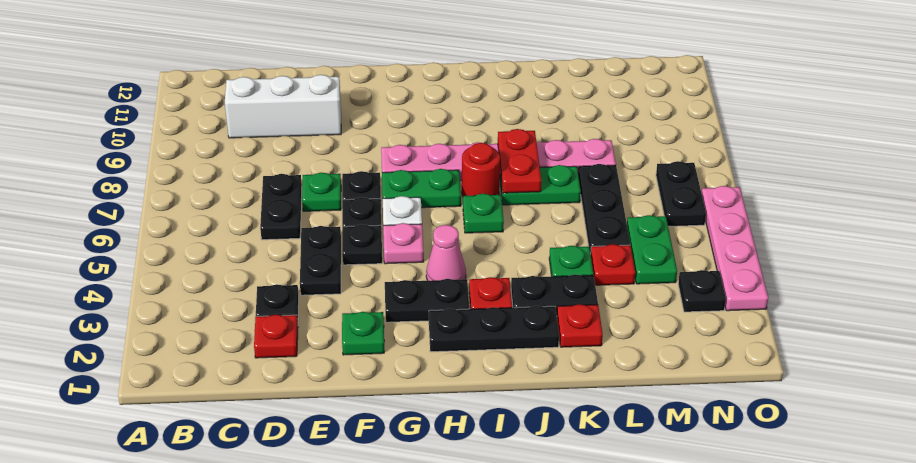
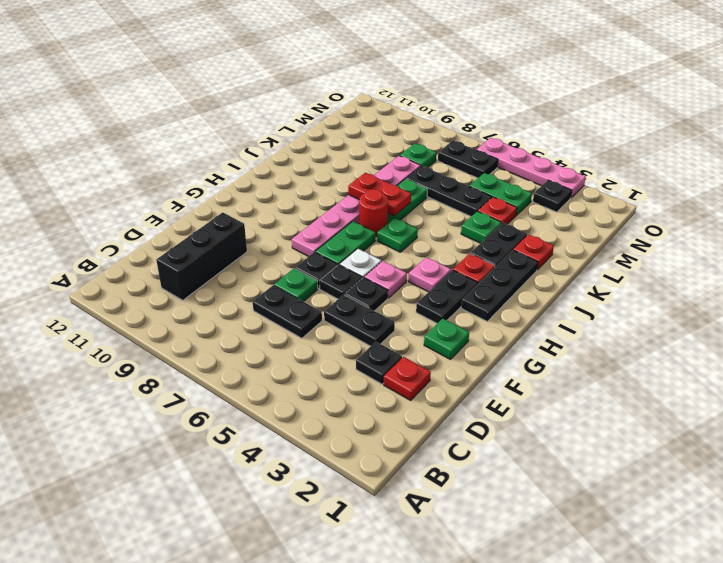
white brick C10:E10 level 1 -> black brick C10:E10 level 1
pink cone H4 level 1 -> pink plate H4 level 1
none -> green plate M8 level 1

